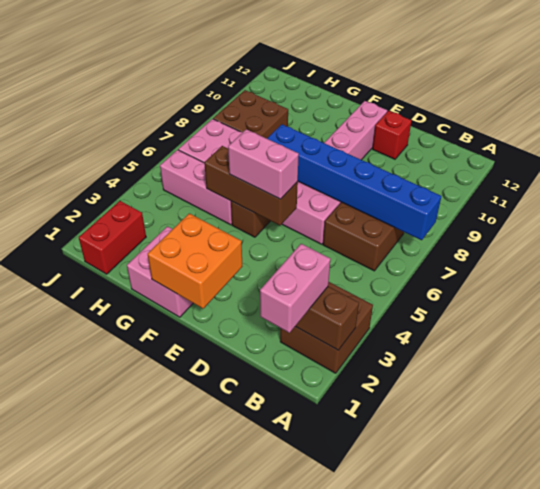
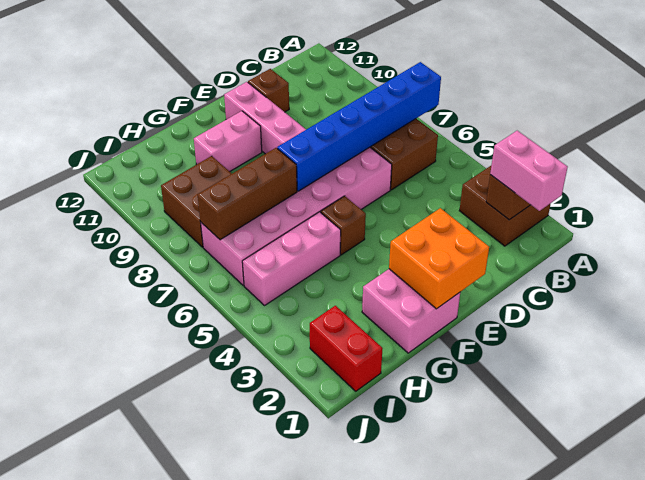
red brick D11 level 1 -> brown brick D11 level 1
brown brick E5:G5 level 2 -> brown brick G7:I7 level 2
pink brick E5:F5 level 3 -> pink brick F10:G10 level 1

